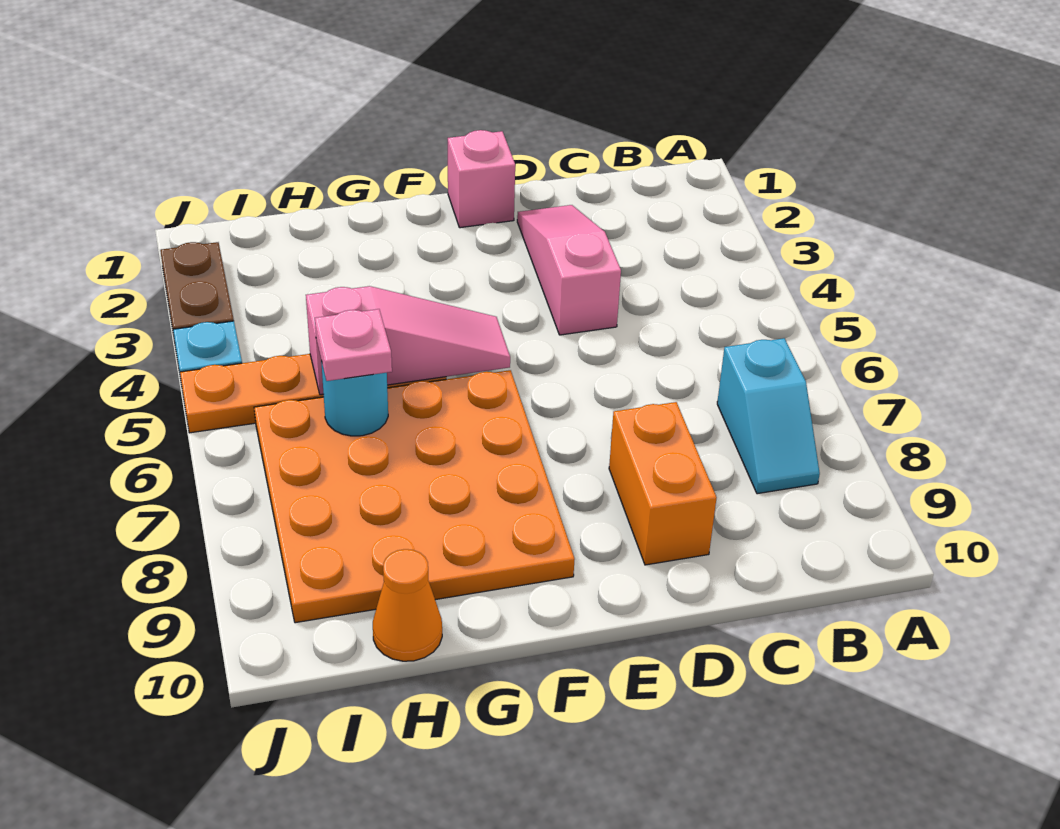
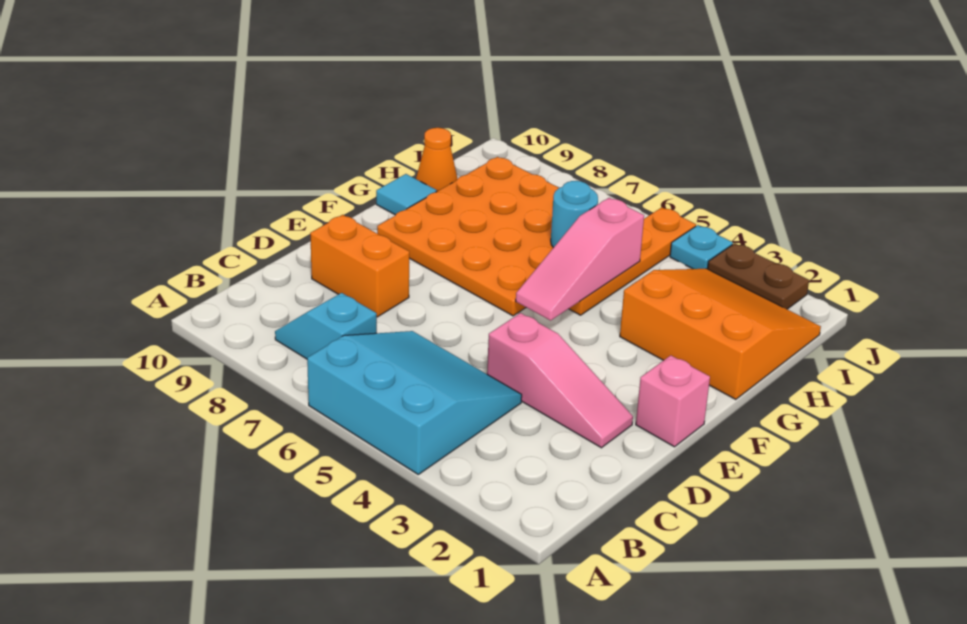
none -> cyan slope A4:C6 level 1 top A
none -> orange slope G1:I3 level 1 top G
none -> cyan tile G10 level 1
pink plate H6 level 3 -> none

